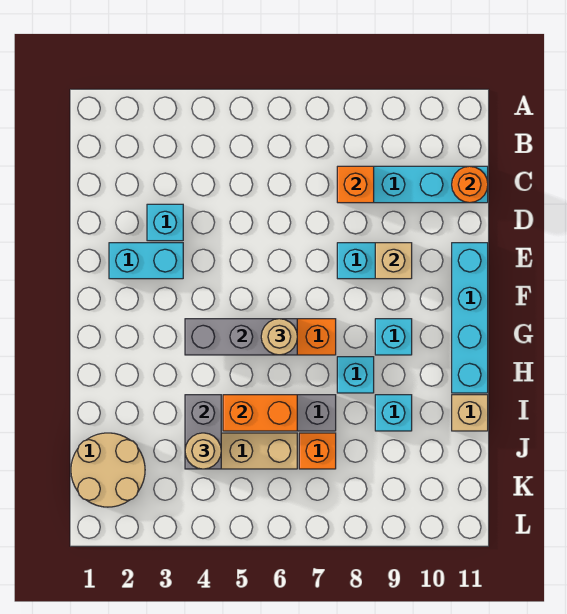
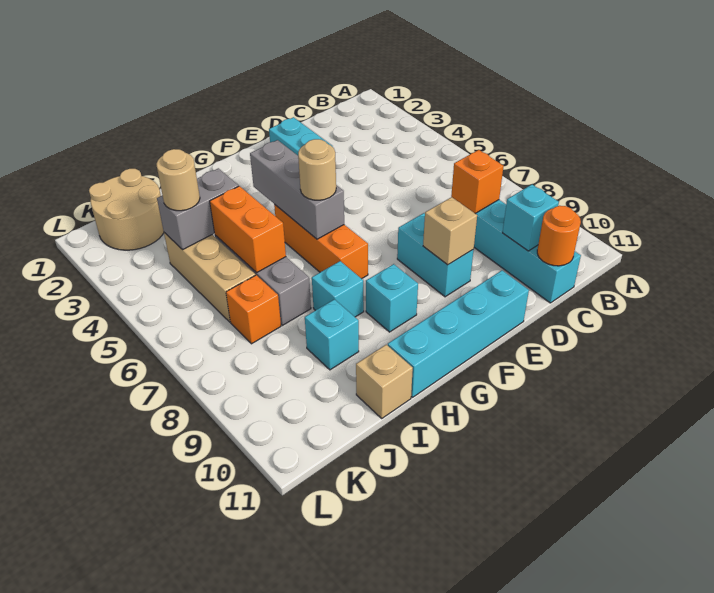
cyan brick D3 level 1 -> cyan brick C10 level 2

